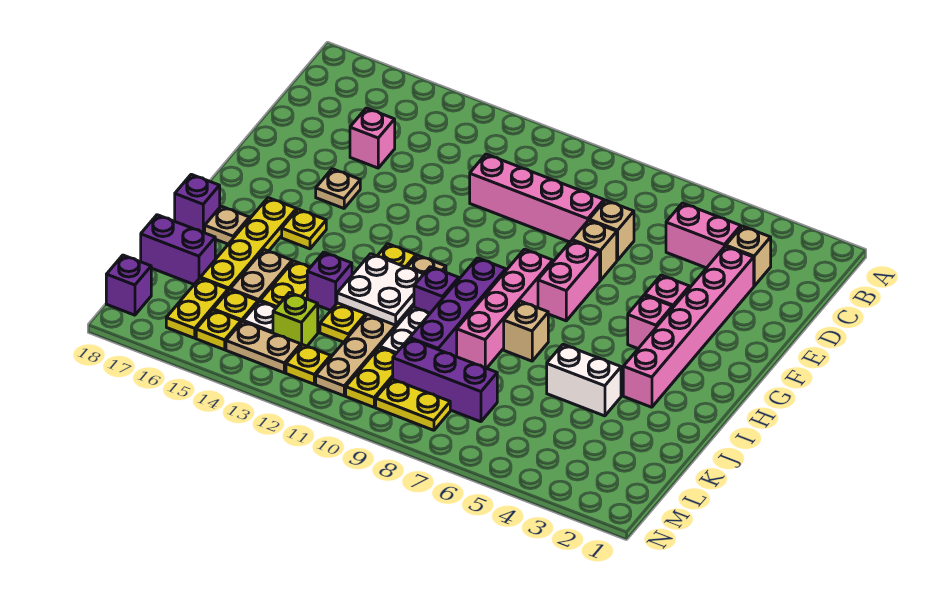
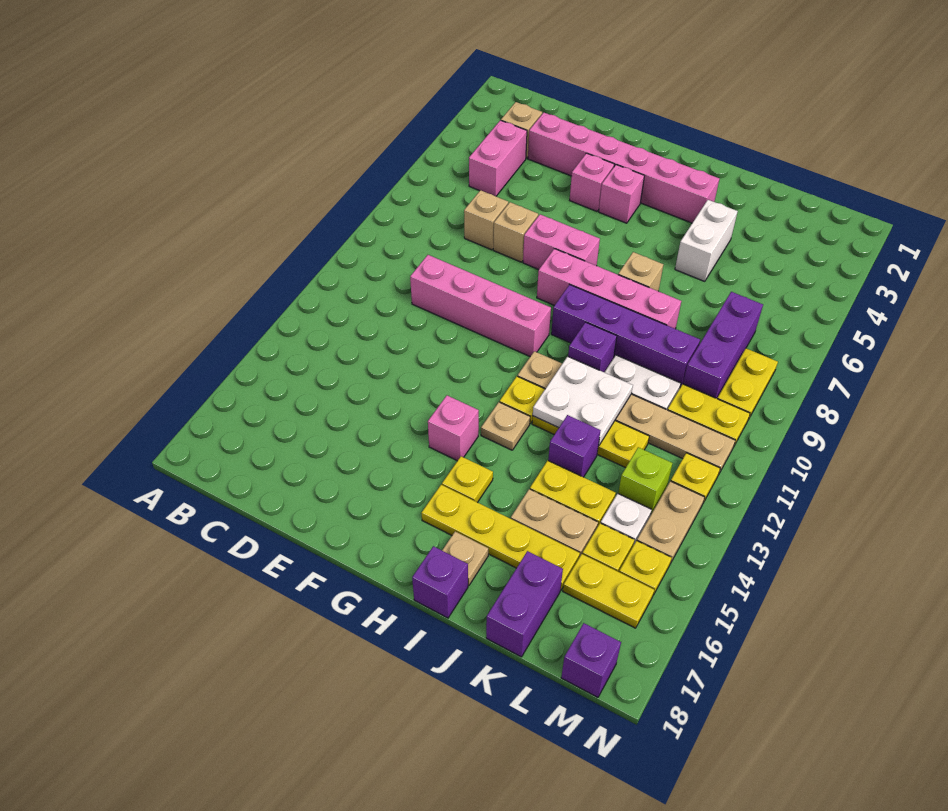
pink brick D8:D11 level 1 -> pink brick D10:G10 level 1
pink brick D15 level 1 -> pink brick G14 level 1
tan plate F15 level 1 -> tan plate H13 level 1

